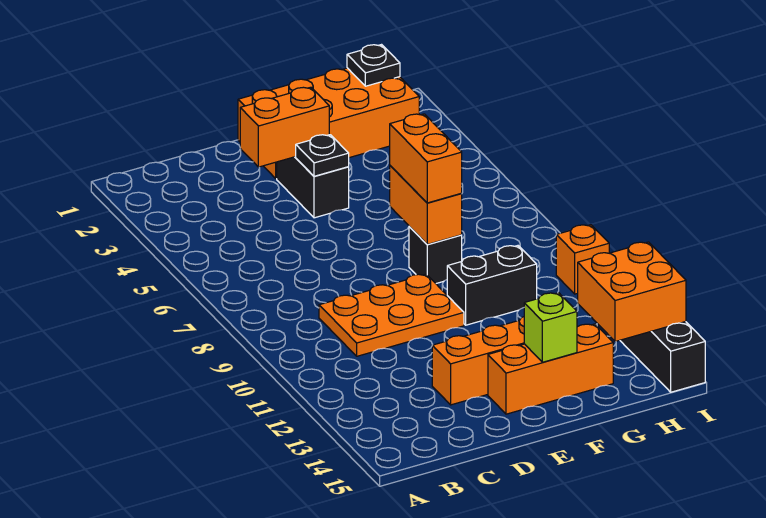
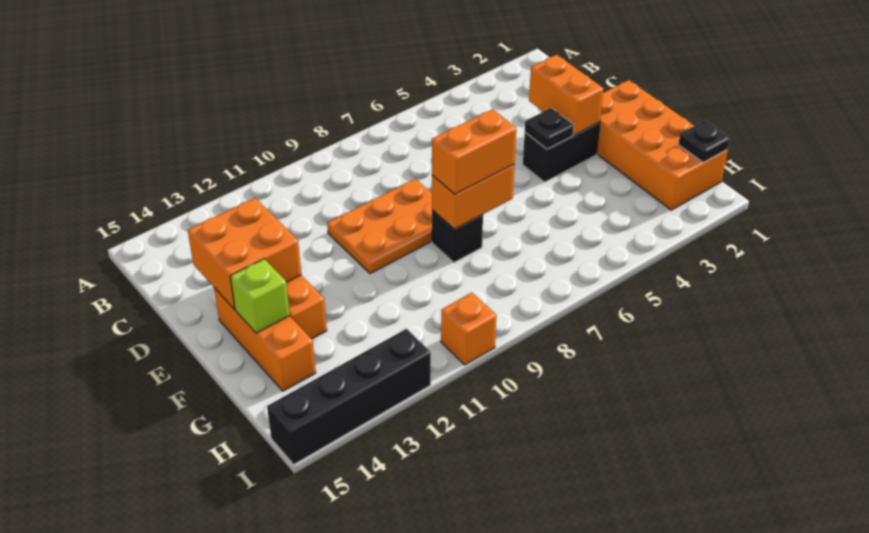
orange plate C9:E10 level 1 -> orange plate D8:E10 level 1
black brick F10:G10 level 1 -> none
orange brick H13:I14 level 2 -> orange brick D13:E14 level 2

